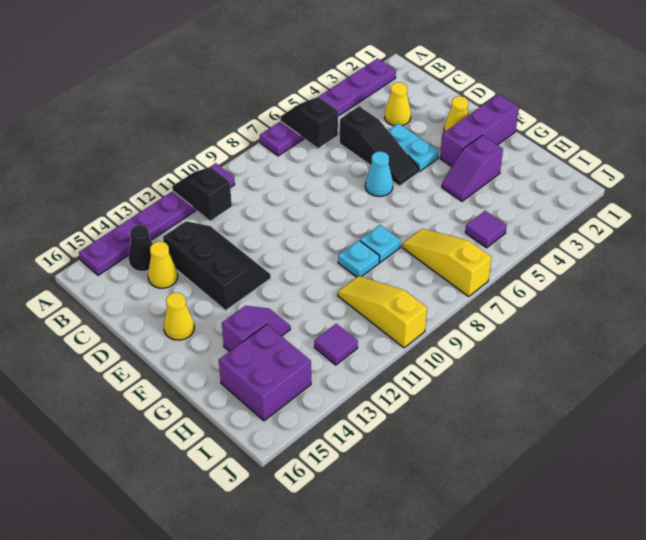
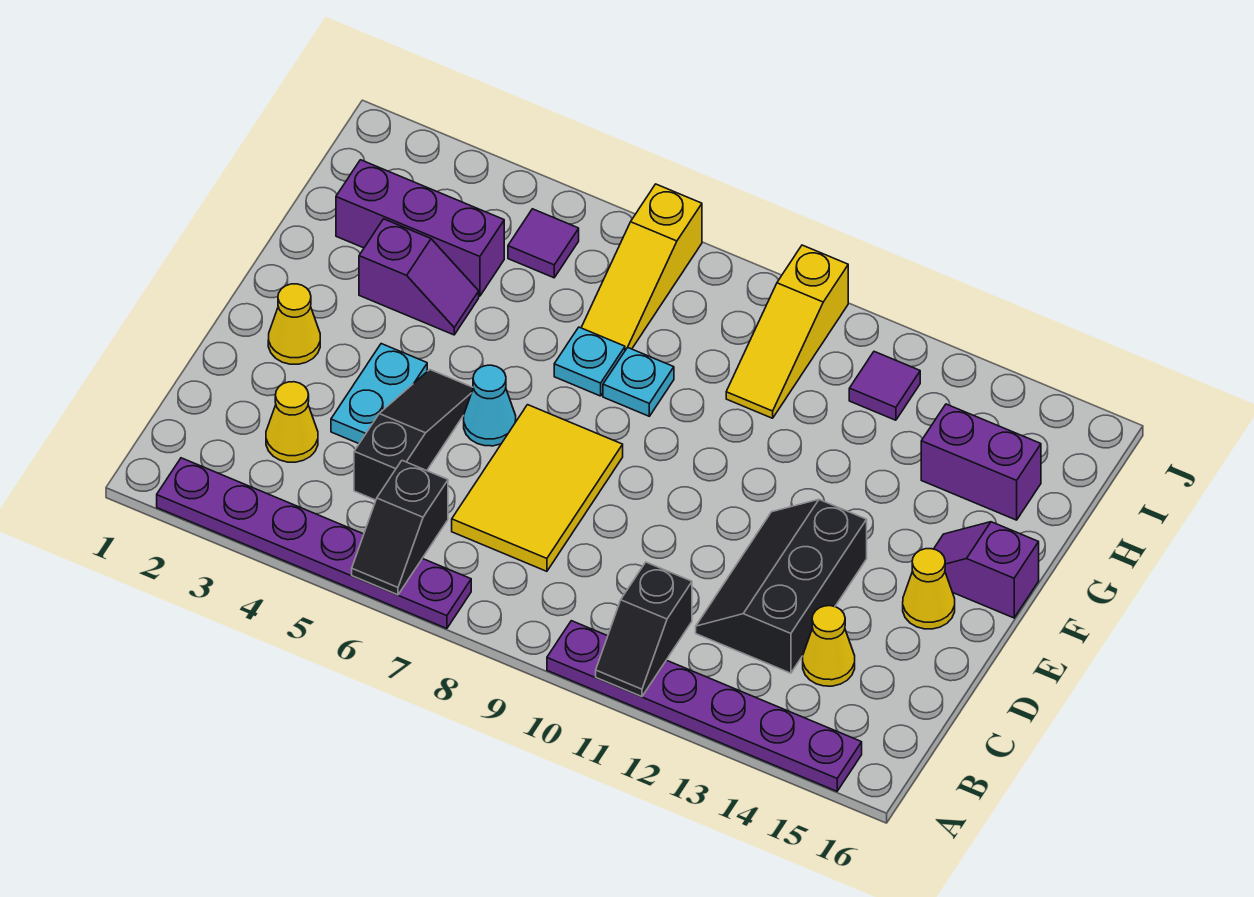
black cone B14 level 1 -> none
none -> yellow tile C7:E8 level 1
purple brick F1:F3 level 1 -> purple brick H2:H4 level 1
cyan plate G9 level 1 -> cyan plate G7 level 1
purple slope G13:G14 level 1 top 14 -> purple slope F15:F16 level 1 top 16
purple brick H14:I15 level 1 -> purple brick H14:H15 level 1

